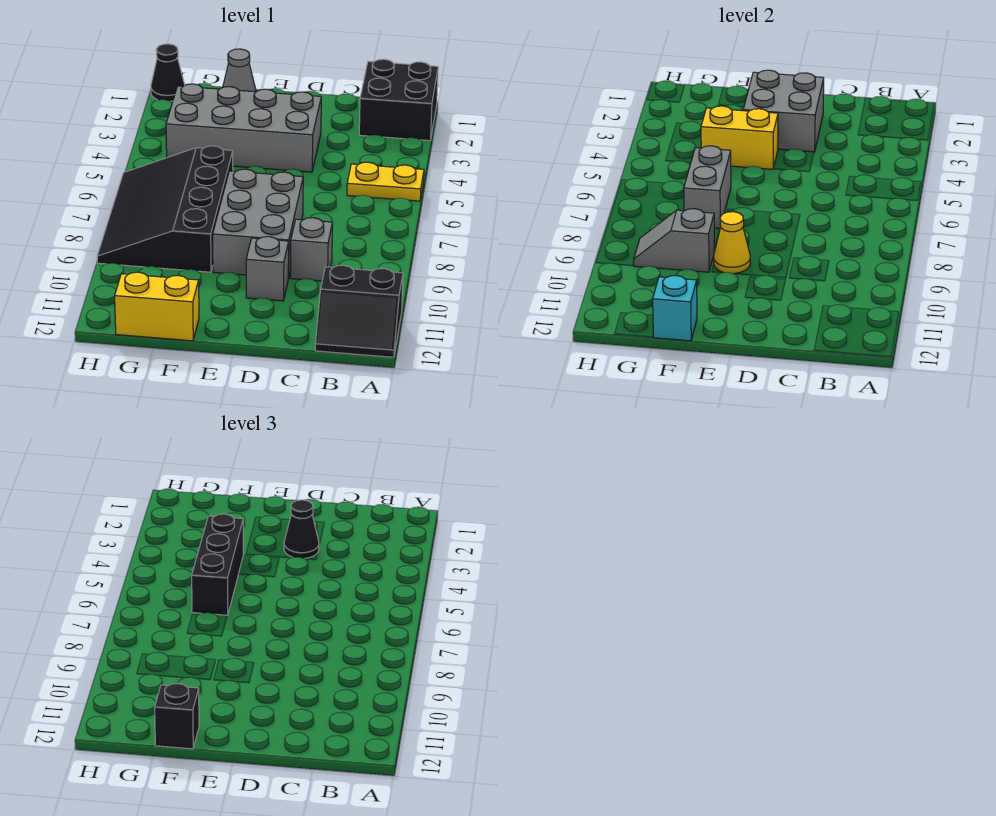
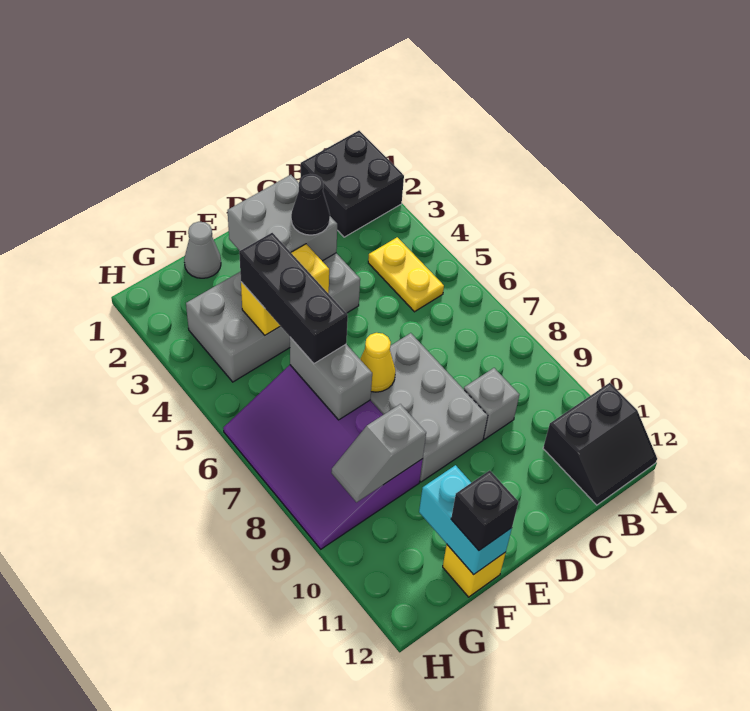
yellow plate A5:B5 level 1 -> yellow plate B4:B5 level 1
grey brick D10 level 1 -> none
yellow cone E9 level 2 -> yellow cone E7 level 2
black slope F6:H9 level 1 top F -> purple slope F6:H9 level 1 top F
yellow brick F12:G12 level 1 -> yellow brick F12 level 1
cyan brick F12 level 2 -> cyan brick F11:F12 level 2
black cone H1 level 1 -> none

